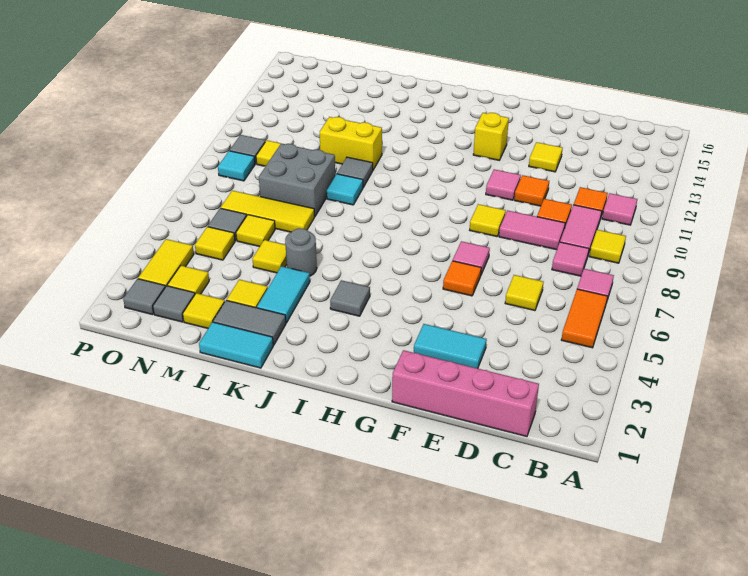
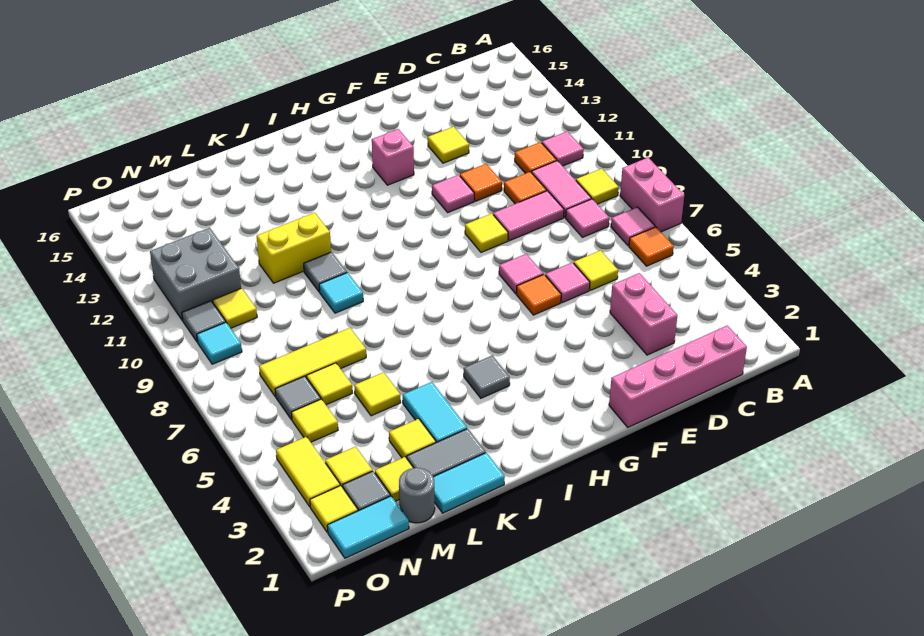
none -> pink brick A7:A8 level 1
orange tile B5:B6 level 1 -> orange tile B6 level 1
none -> pink brick D3:D4 level 1
cyan tile E3:F3 level 1 -> cyan tile N1:O1 level 1
none -> pink tile E6 level 1
yellow brick G13 level 1 -> pink brick G13 level 1
grey round brick K5 level 1 -> grey round brick M1 level 1
grey brick L8:M9 level 1 -> grey brick N11:O12 level 1
grey tile O2 level 1 -> yellow tile O2 level 1

